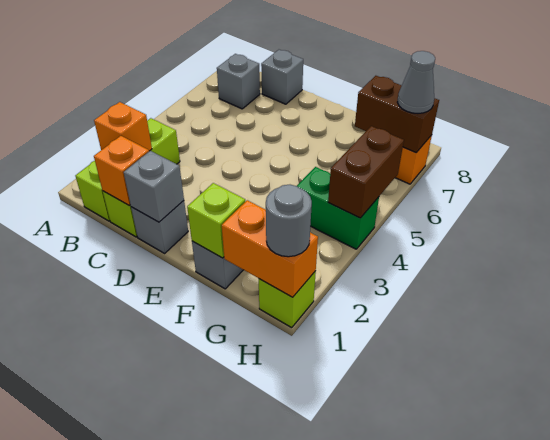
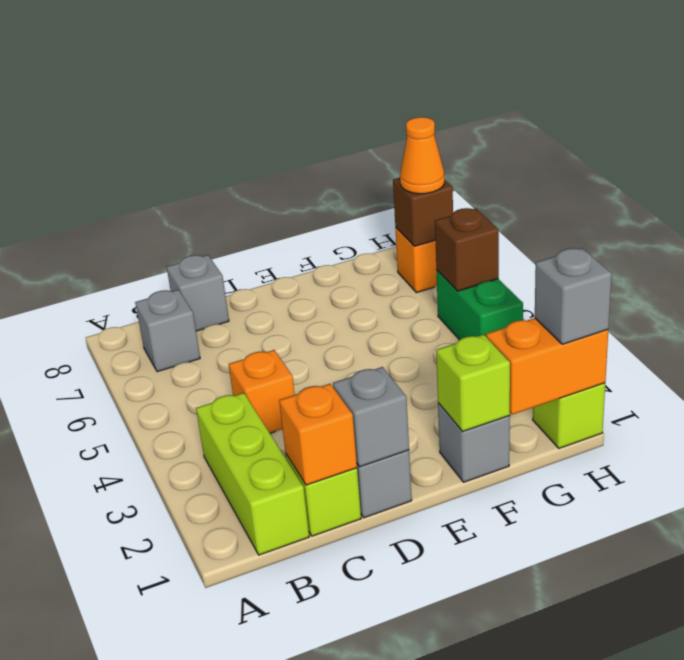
orange brick B2 level 2 -> orange brick C4 level 1
green brick G4:H4 level 1 -> green brick H4:H5 level 1
brown brick G7:H7 level 2 -> brown brick H7 level 2
grey round brick H1 level 3 -> grey brick H1 level 3
brown brick H4:H5 level 2 -> brown brick H5 level 2
grey cone H7 level 3 -> orange cone H7 level 3

